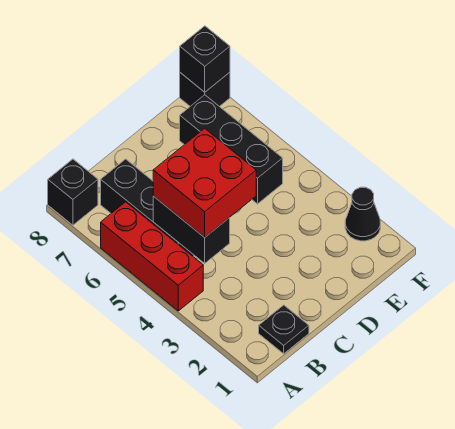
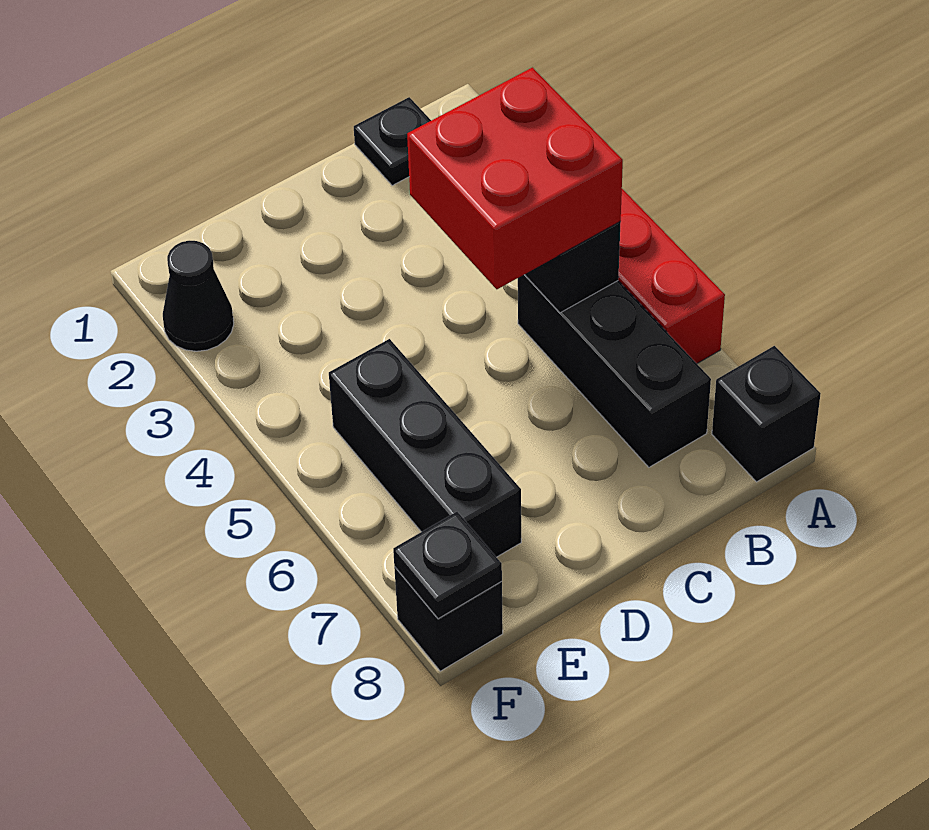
black brick F8 level 2 -> black plate F8 level 2

